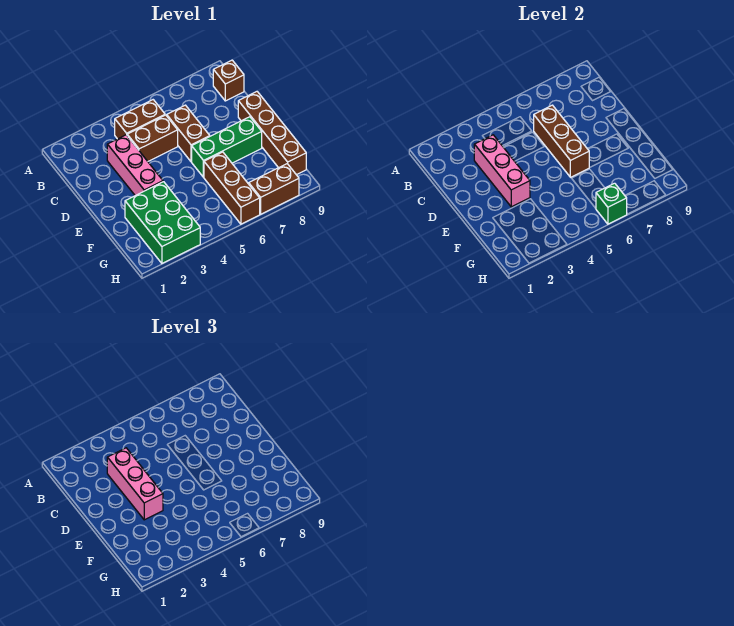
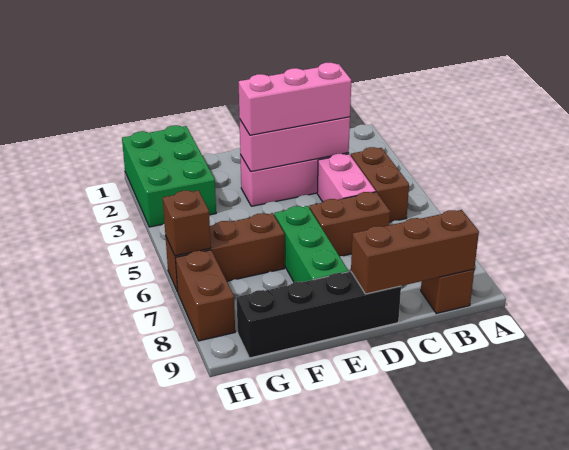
brown brick C4:C5 level 1 -> pink brick C4:C5 level 1
brown brick C6:E6 level 2 -> brown brick B9:D9 level 2
brown brick D9:G9 level 1 -> black brick D9:G9 level 1
green brick F2:H3 level 1 -> green brick G1:H3 level 1
green brick H6 level 2 -> brown brick H6 level 2

